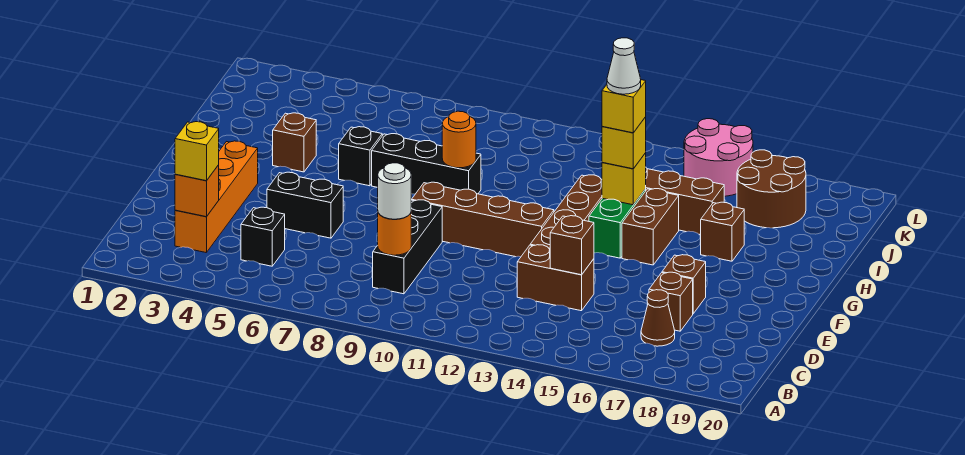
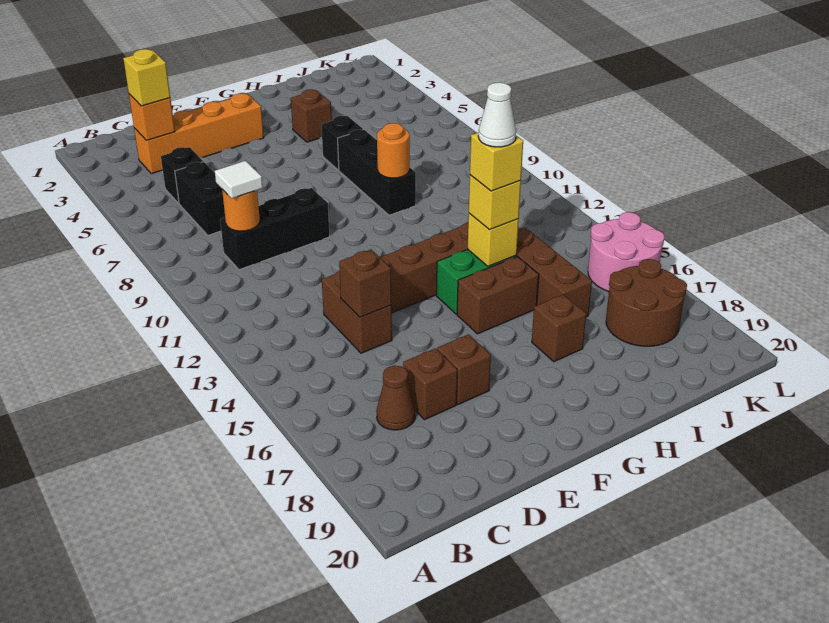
white round brick C9 level 3 -> white tile C9 level 3
black brick E5:E6 level 1 -> black brick C6:C7 level 1
brown brick F9:F12 level 1 -> none

